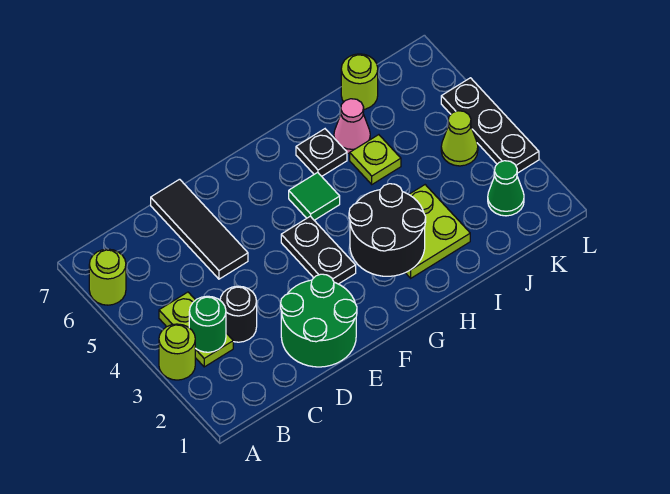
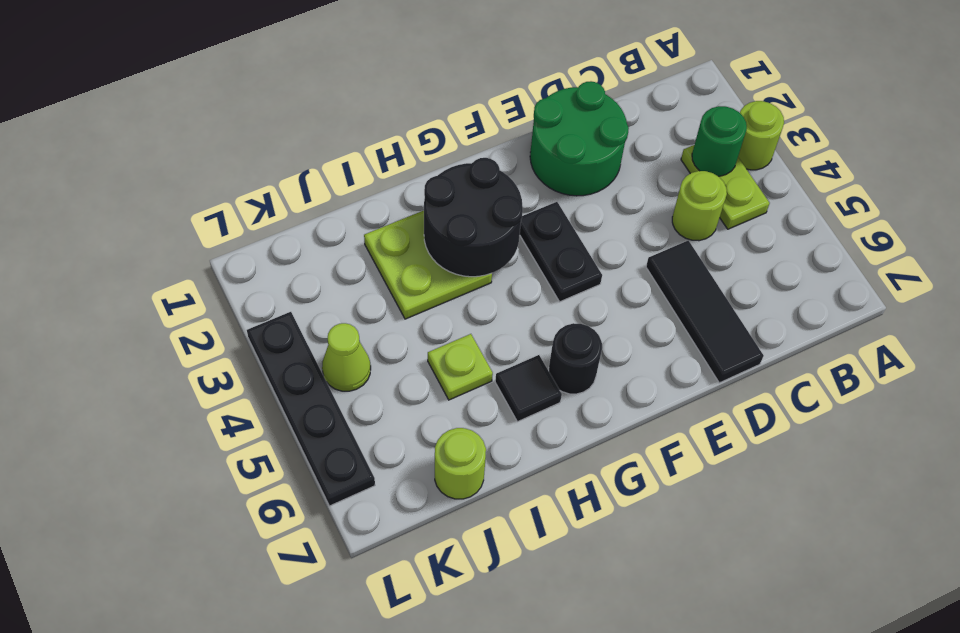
lime round brick A6 level 1 -> lime round brick C4 level 1
black round brick C3 level 1 -> black round brick G6 level 1
green tile G5 level 1 -> none
black plate H6 level 1 -> black tile H6 level 1
pink cone I6 level 1 -> none
green cone K2 level 1 -> none
black plate L3:L5 level 1 -> black plate L3:L6 level 1

